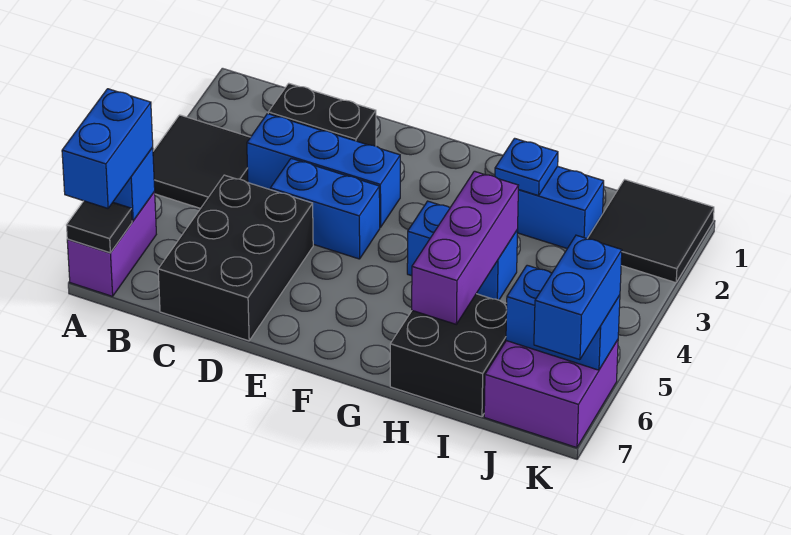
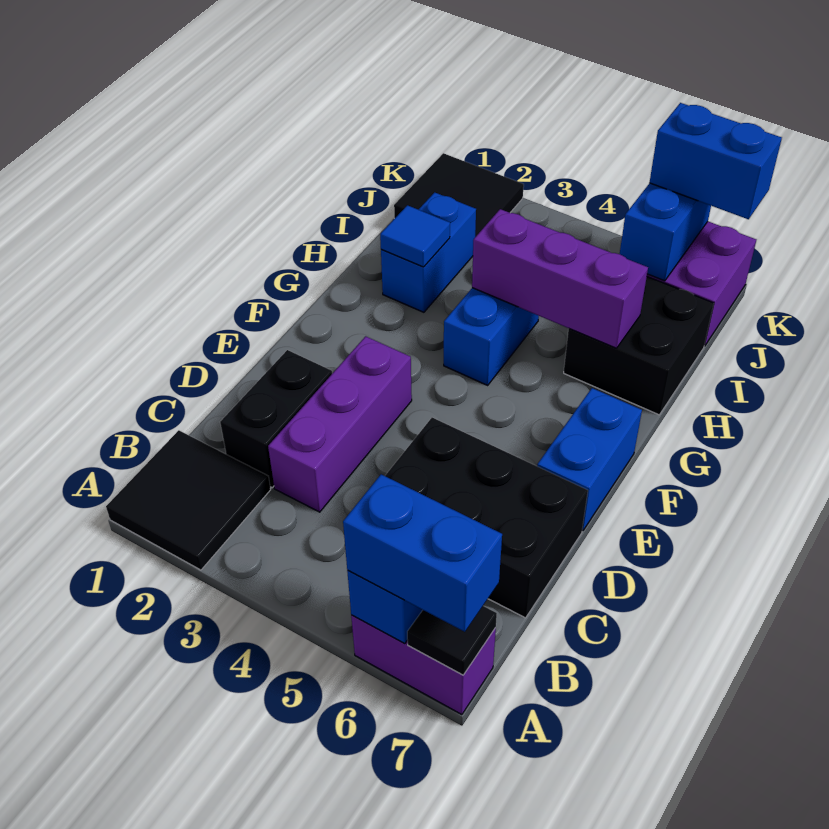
black tile A3:B4 level 1 -> black tile A1:B2 level 1
blue brick C3:E3 level 1 -> purple brick C3:E3 level 1
blue brick D4:E4 level 1 -> blue brick E7:F7 level 1
blue plate H2 level 2 -> blue tile H2 level 2

